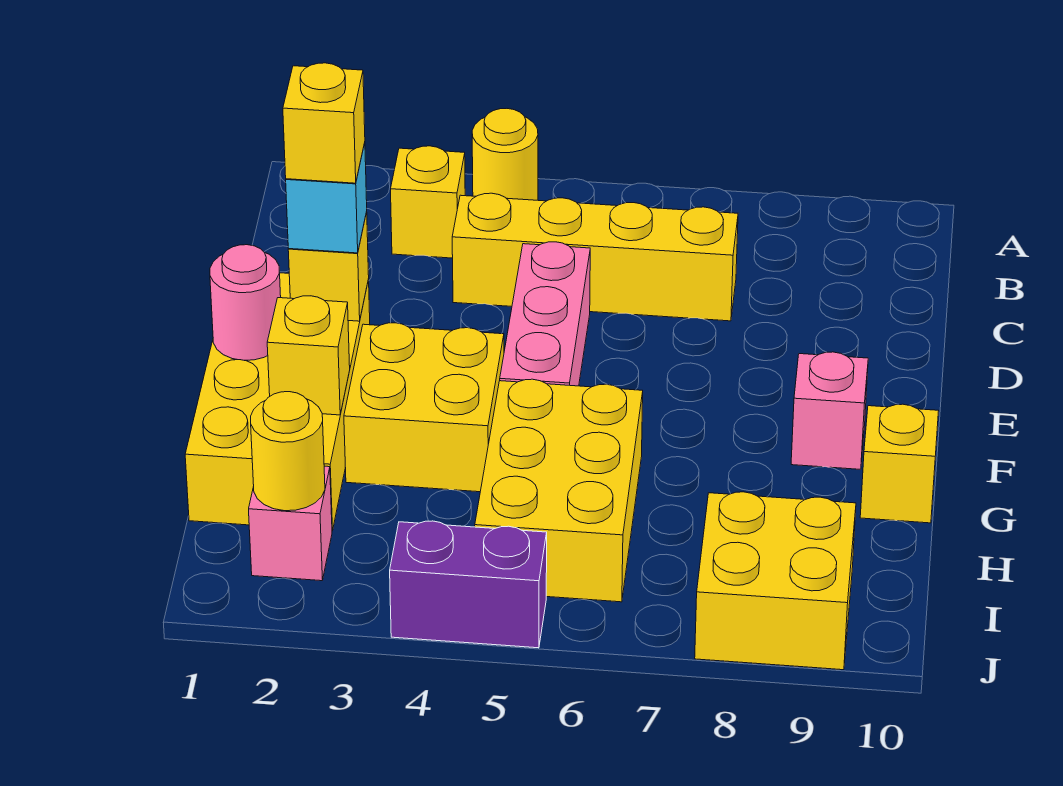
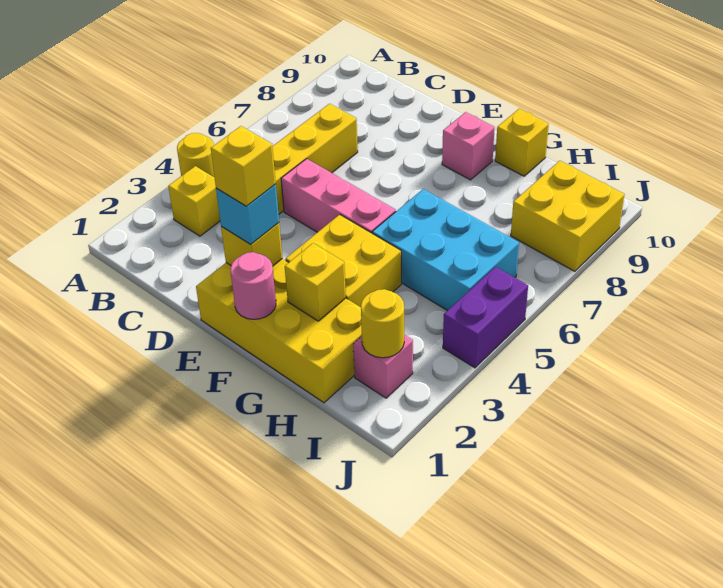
yellow brick G5:I6 level 1 -> cyan brick G5:I6 level 1

